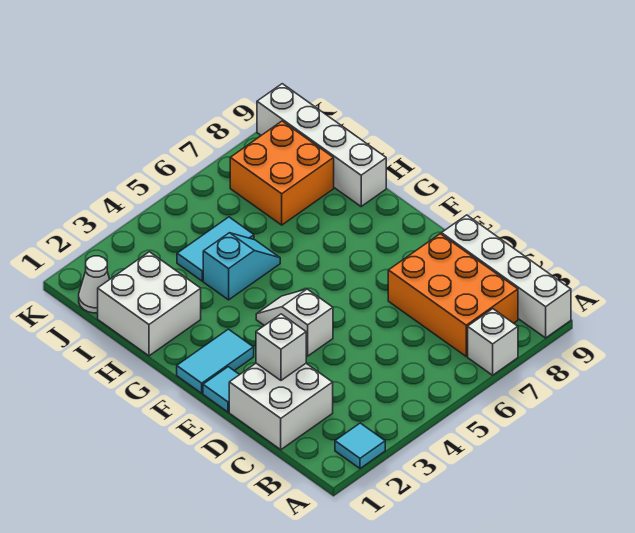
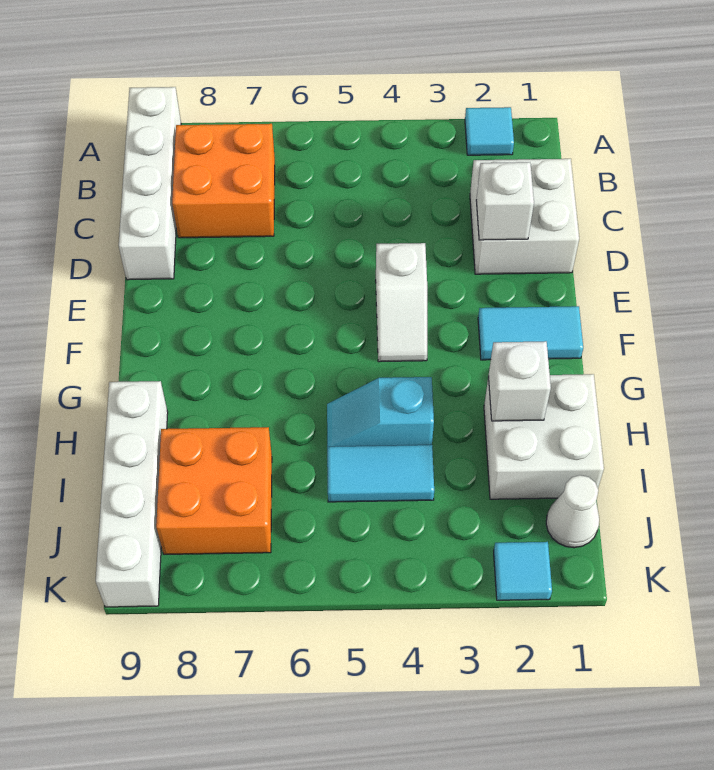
white brick A7 level 1 -> white brick H2 level 2
orange brick B7:D8 level 1 -> orange brick B7:C8 level 1
cyan tile E1 level 1 -> cyan tile K2 level 1

